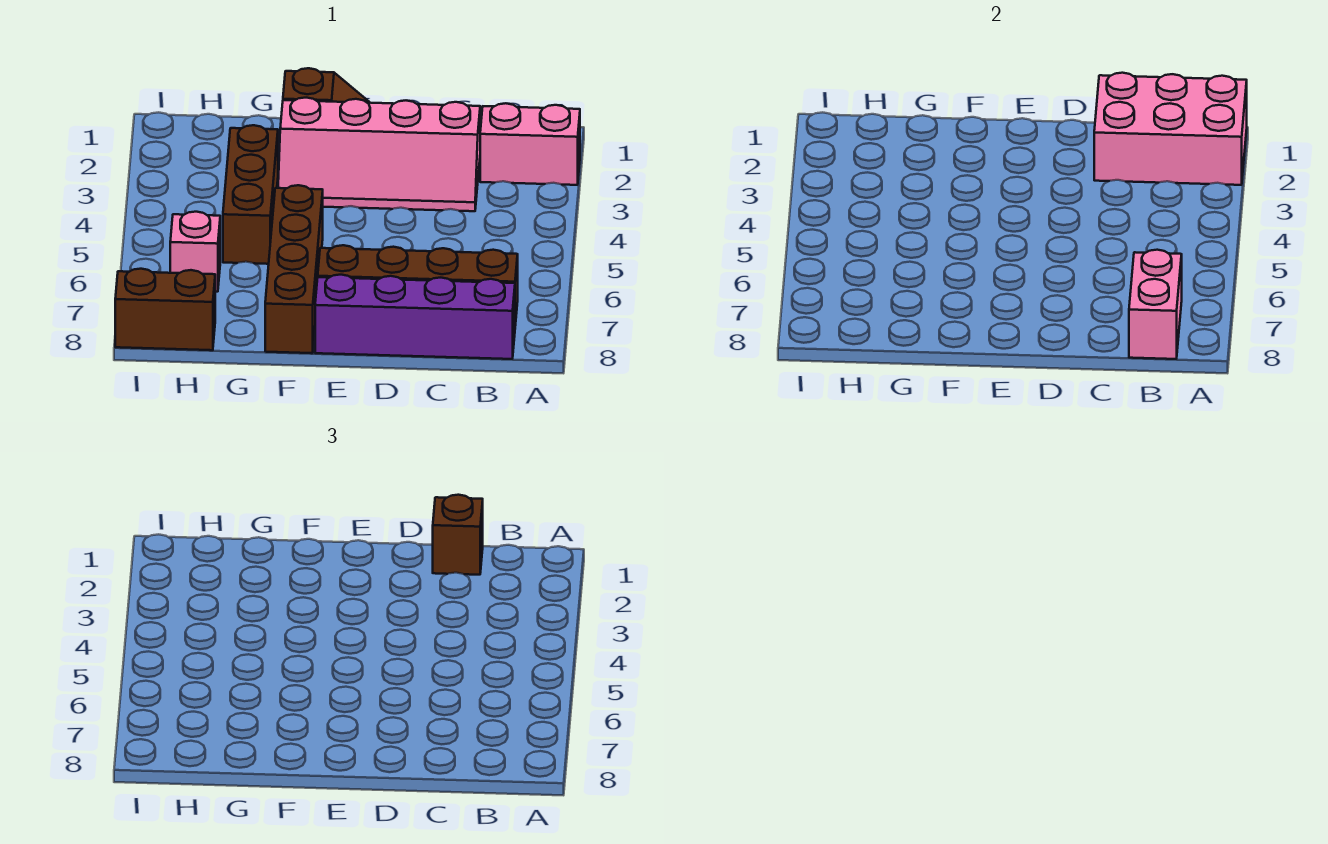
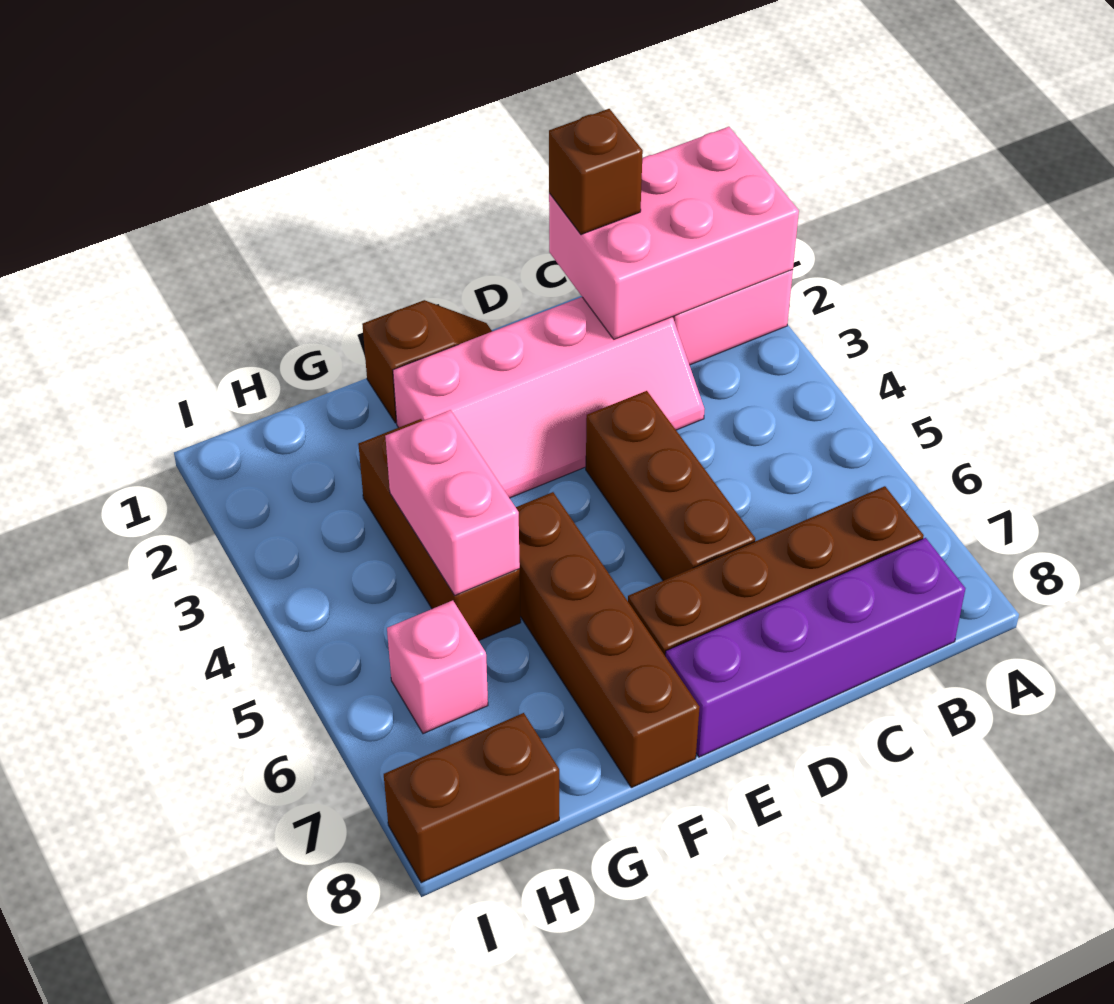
pink brick B7:B8 level 2 -> pink brick G4:G5 level 2
none -> brown brick D4:D6 level 1

